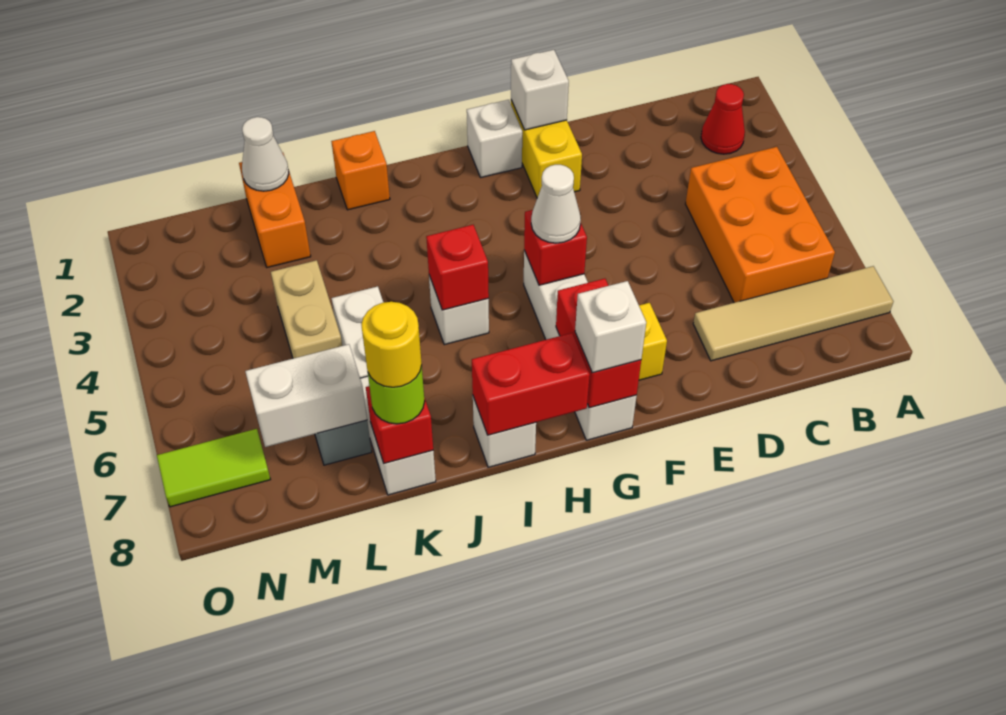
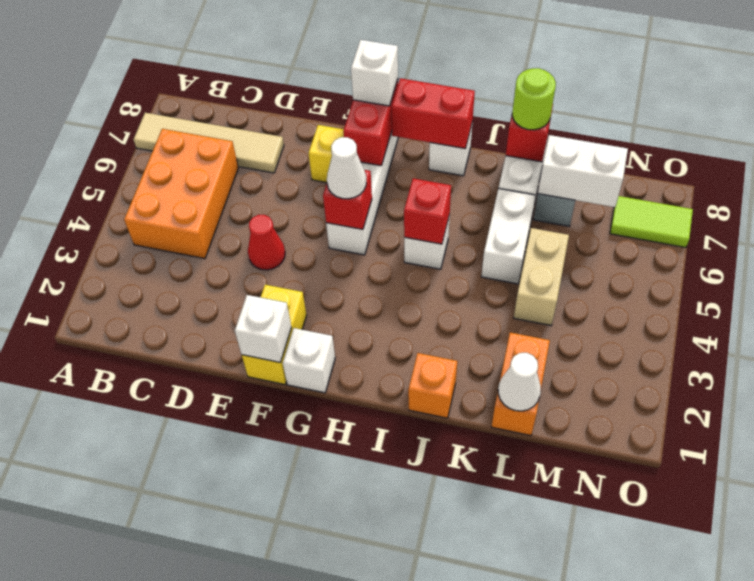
red cone B2 level 1 -> red cone E4 level 1
yellow round brick K8 level 4 -> none

